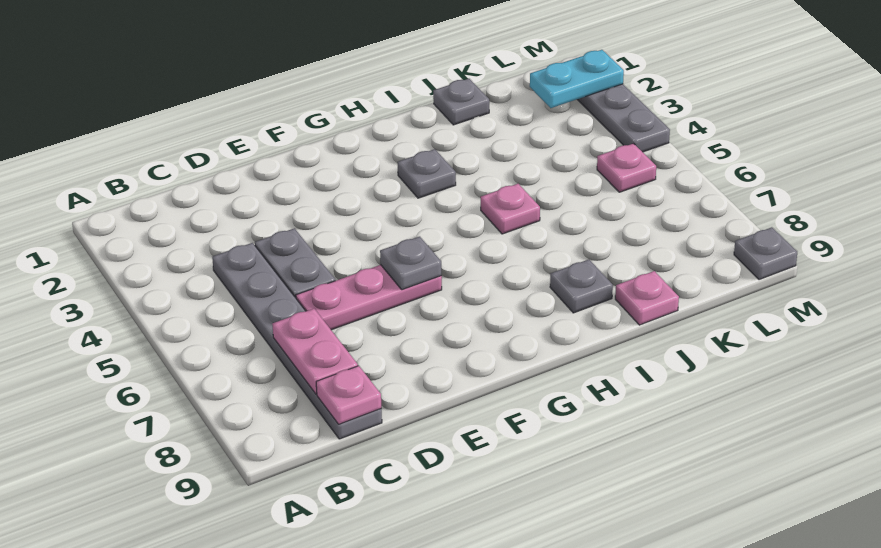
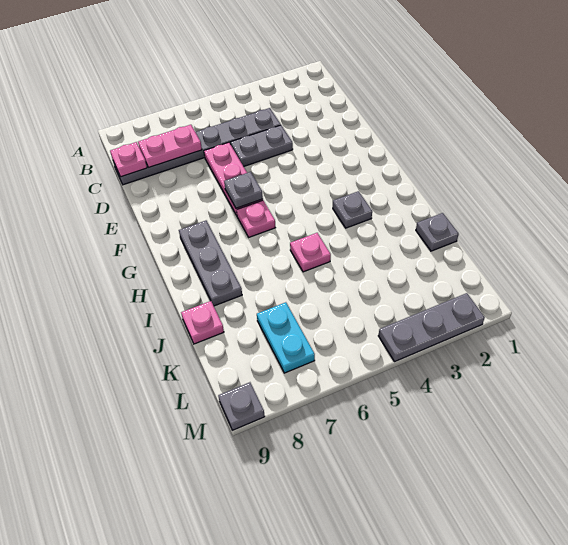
grey plate I8 level 1 -> grey plate G8:I8 level 1
cyan plate L2:M2 level 2 -> cyan plate K7:L7 level 1
pink plate L5 level 1 -> pink plate G6 level 1

